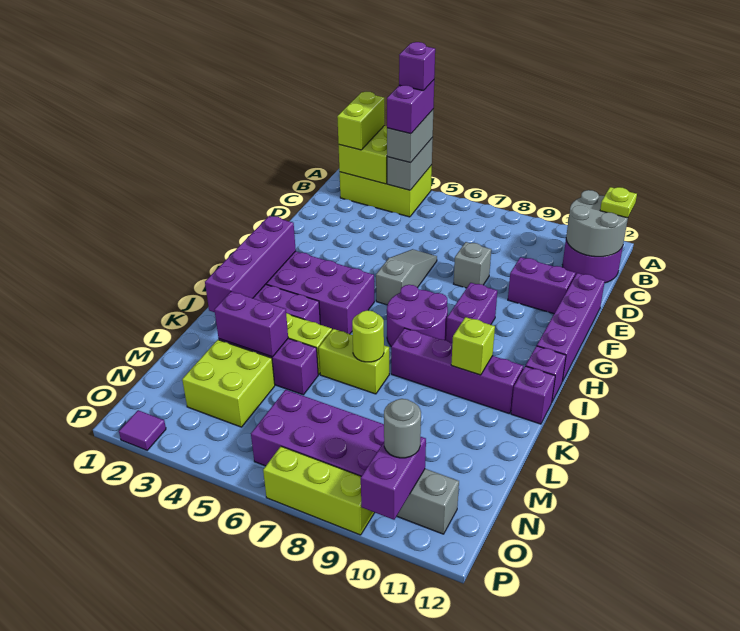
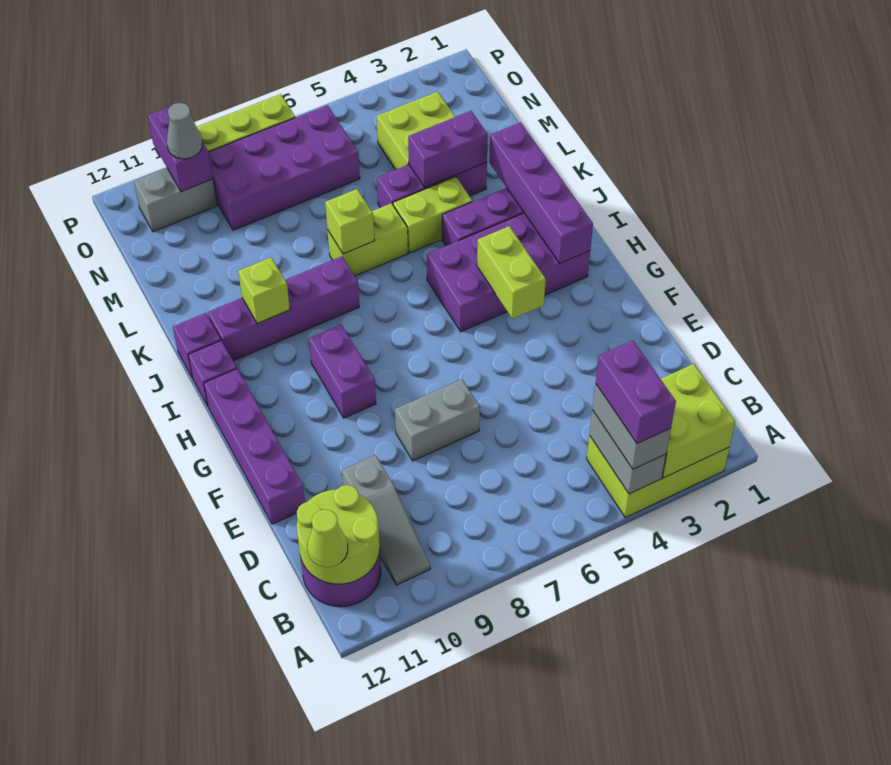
lime brick A2:B2 level 3 -> lime brick G4:H4 level 2
purple brick A4 level 5 -> none
grey round brick B11:C12 level 2 -> lime round brick B11:C12 level 2
lime plate B12 level 3 -> lime cone B12 level 3
grey slope E6:G6 level 1 top G -> grey slope B10:D10 level 1 top D
grey brick E8 level 1 -> grey brick E7:E8 level 1
purple brick E10:E11 level 1 -> none
purple round brick H7:I8 level 1 -> none
lime round brick K7 level 2 -> lime brick K7 level 2
grey round brick O10 level 3 -> grey cone O10 level 3
purple tile P2 level 1 -> none

